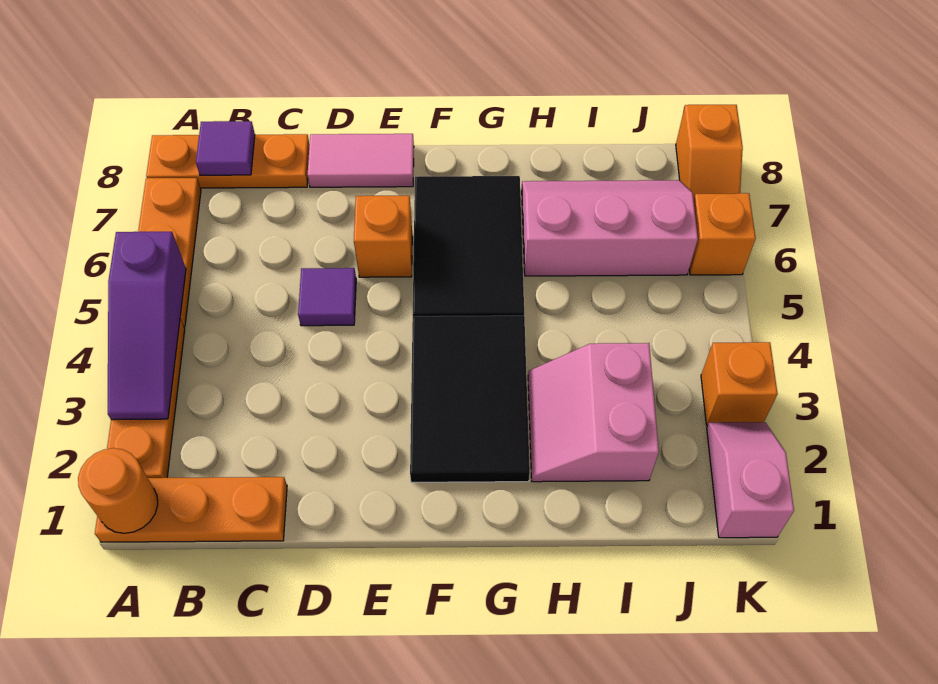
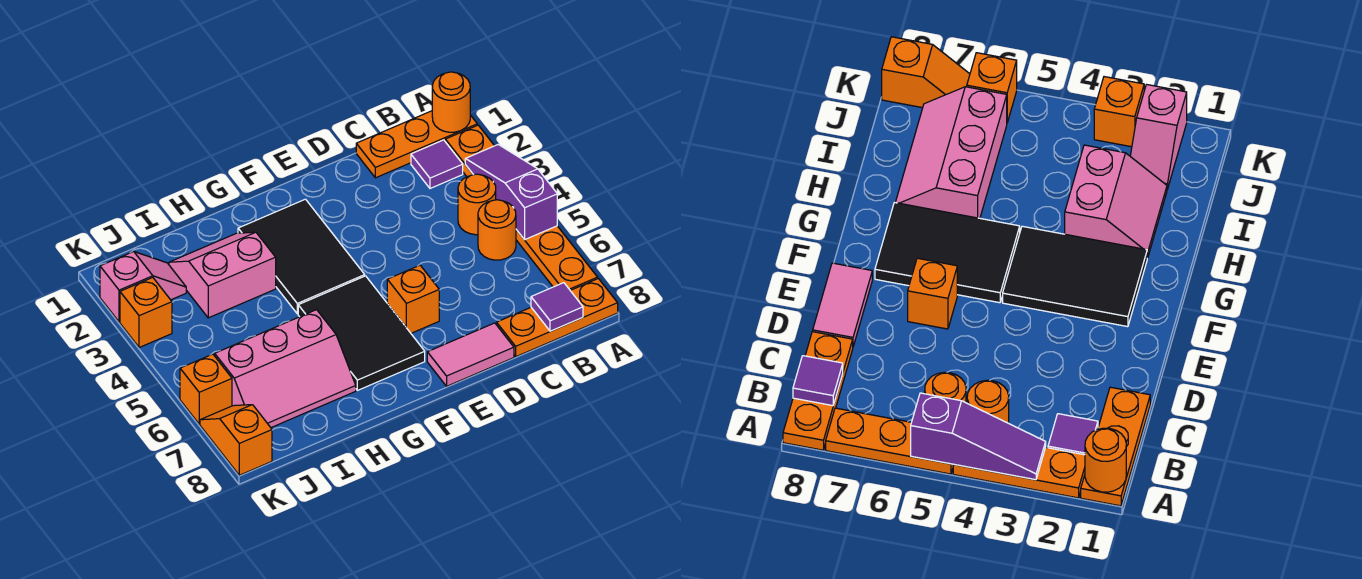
none -> orange round brick B4 level 1
none -> orange round brick B5 level 1
purple tile D5 level 1 -> purple tile B2 level 1
pink slope H2:I3 level 1 top I -> pink slope H2:I3 level 1 top 3
pink slope K1:K2 level 1 top 1 -> pink slope J2:K2 level 1 top K

